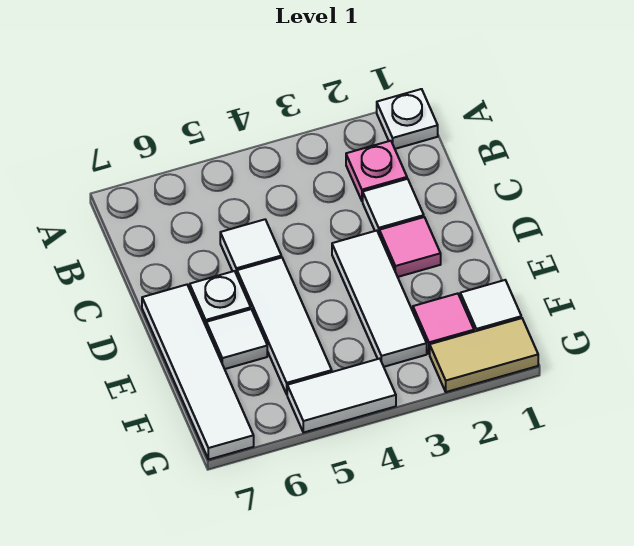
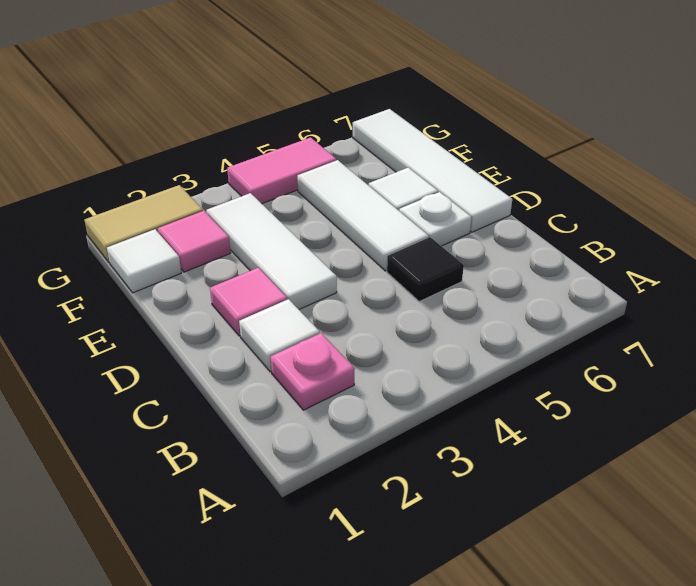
white plate A1 level 1 -> none
white tile C5 level 1 -> black tile C5 level 1
white tile G4:G5 level 1 -> pink tile G4:G5 level 1

